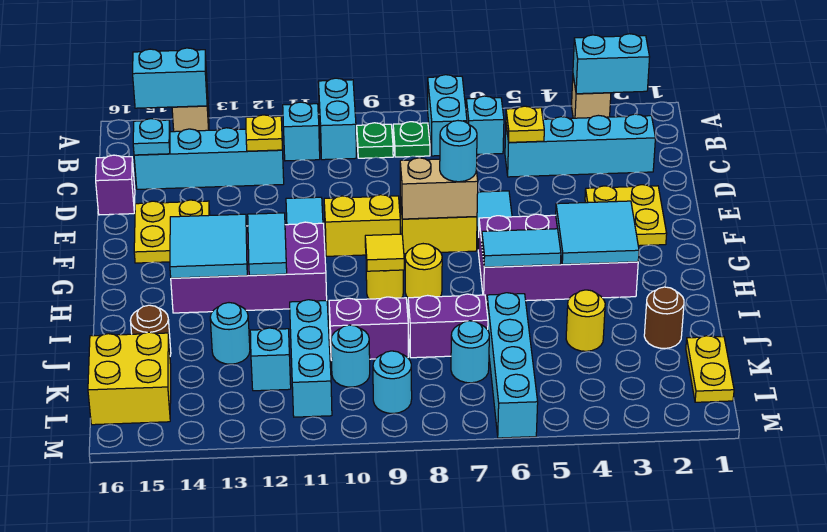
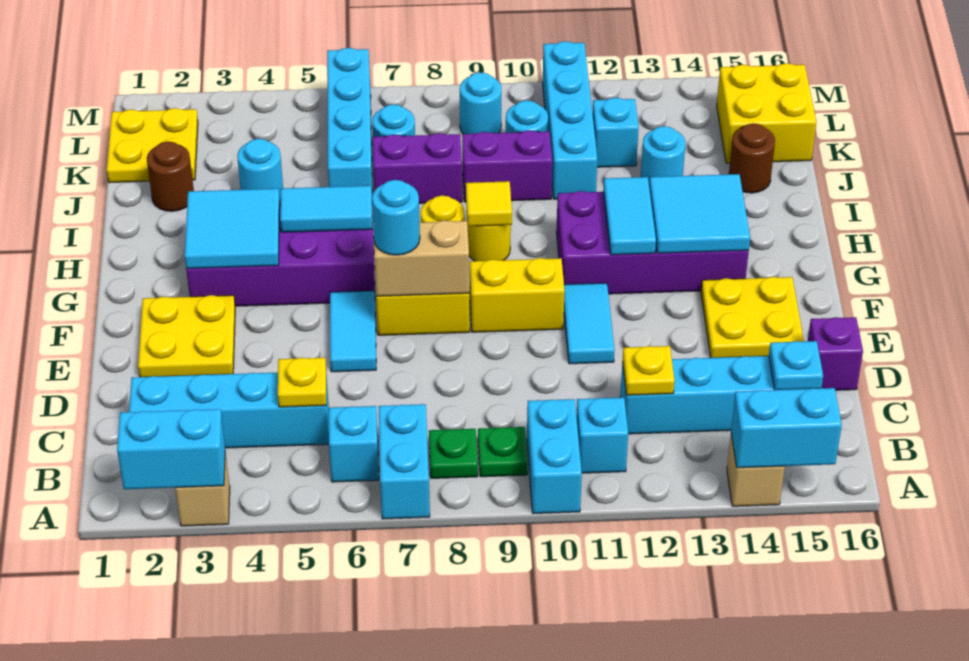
yellow round brick J4 level 1 -> cyan round brick J4 level 1
cyan brick J11:L11 level 1 -> cyan brick J11:M11 level 1
yellow plate K1:L1 level 1 -> yellow plate K1:L2 level 1

